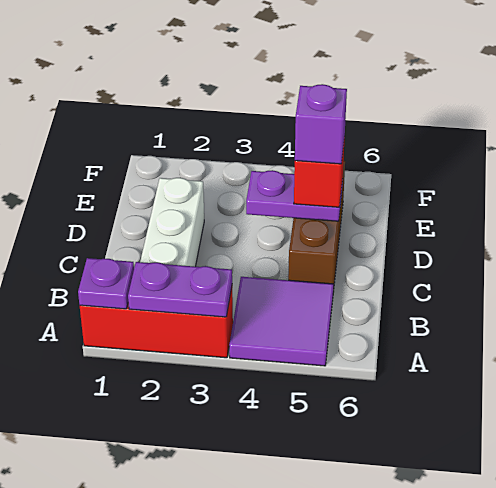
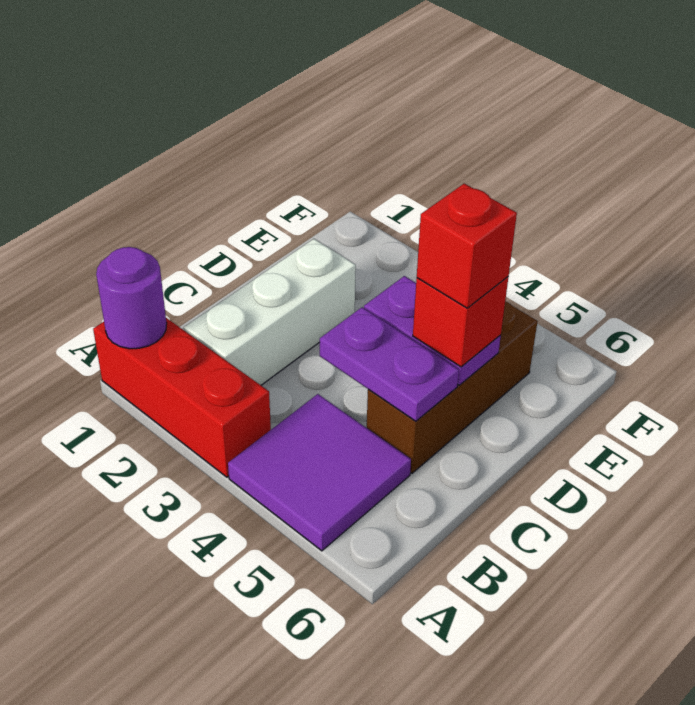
purple plate A1 level 2 -> purple round brick A1 level 2
purple plate A2:A3 level 2 -> purple plate C4:C5 level 2
purple brick D5 level 4 -> red brick D5 level 4

